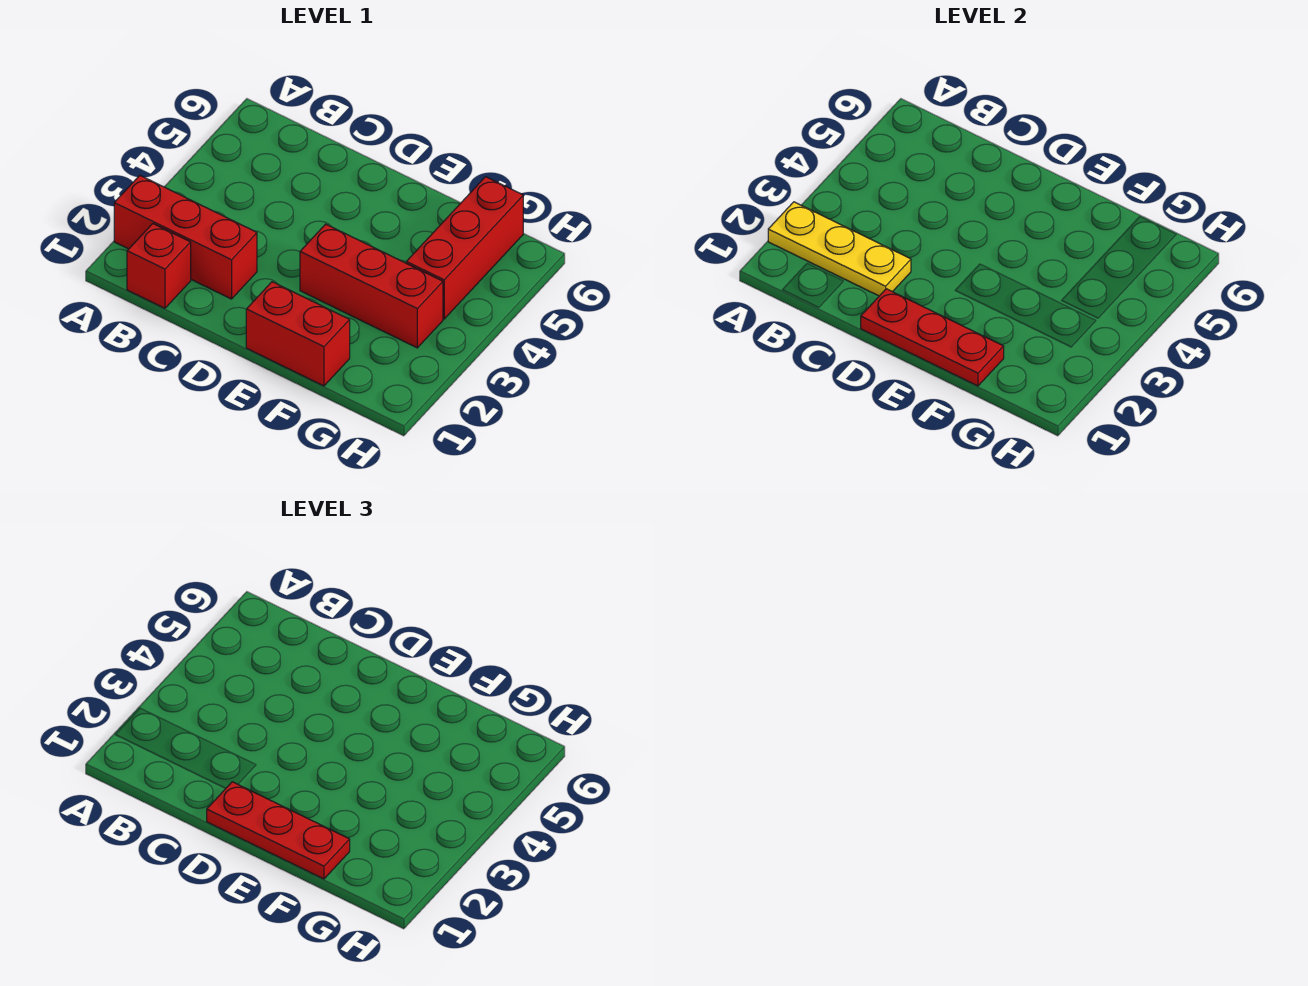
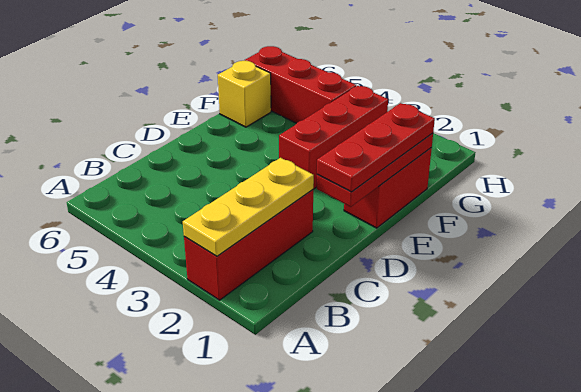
red brick B1 level 1 -> none
none -> yellow brick F6 level 1

